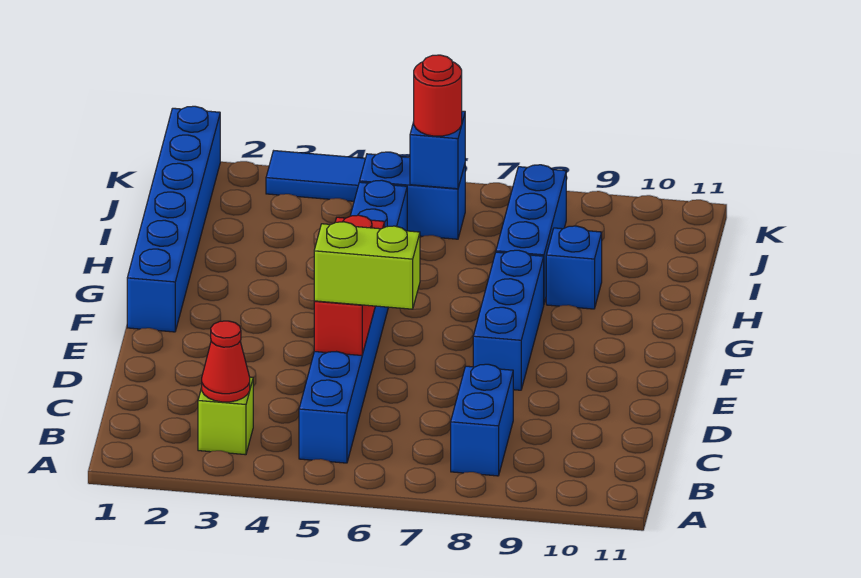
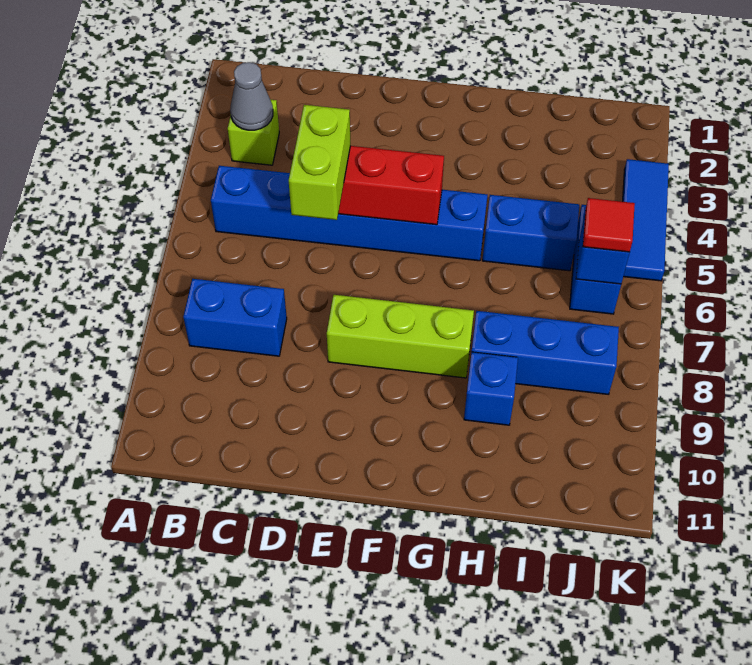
red cone B3 level 2 -> grey cone B3 level 2
blue brick E8:G8 level 1 -> lime brick E8:G8 level 1
blue brick F1:K1 level 1 -> none
red round brick J6 level 3 -> red tile J6 level 3

